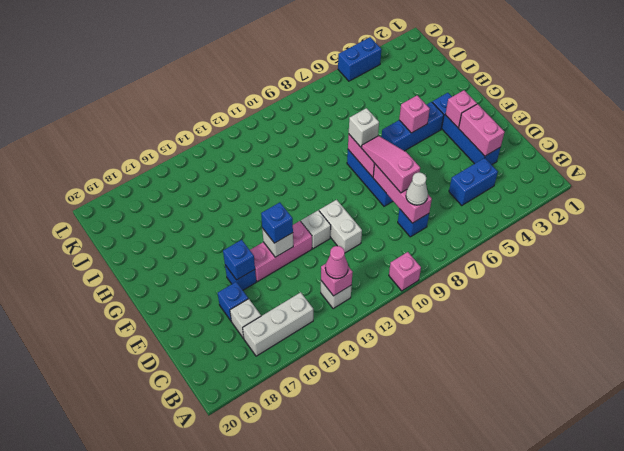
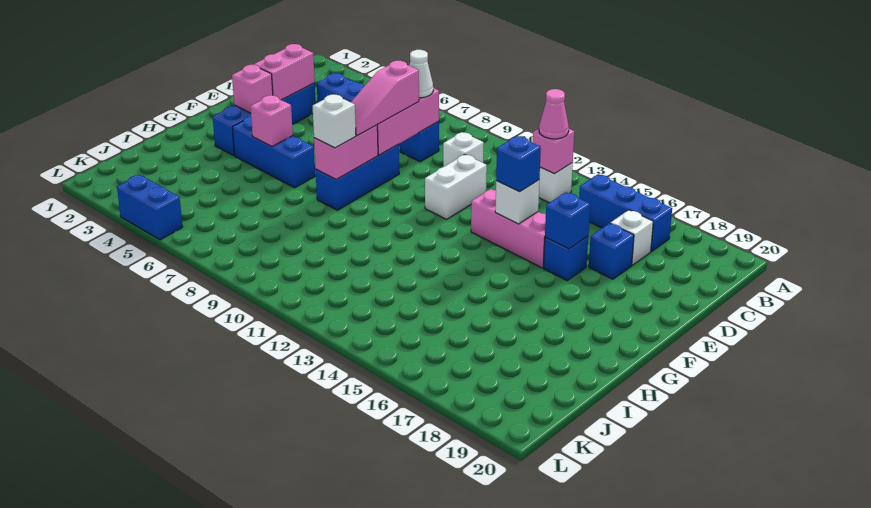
pink brick A10 level 1 -> none
white brick B15:B17 level 1 -> blue brick B15:B17 level 1
white brick E12 level 1 -> white brick C10 level 1

